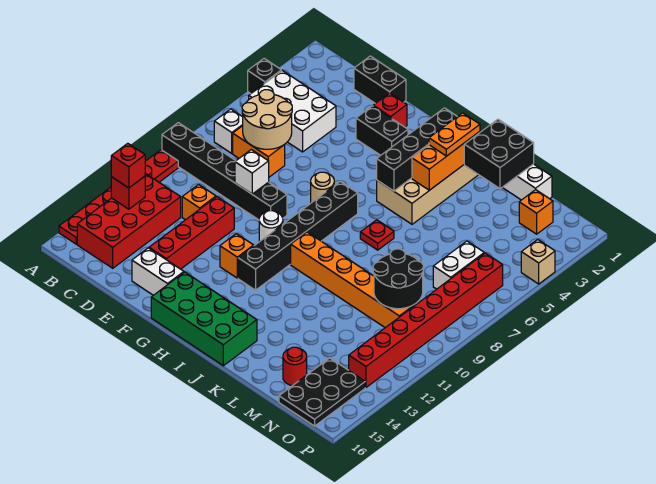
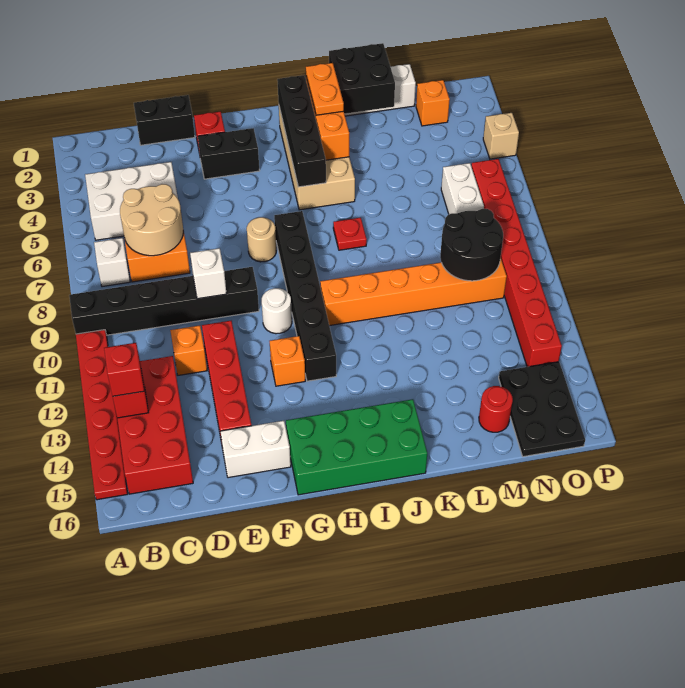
black brick A4 level 1 -> none

